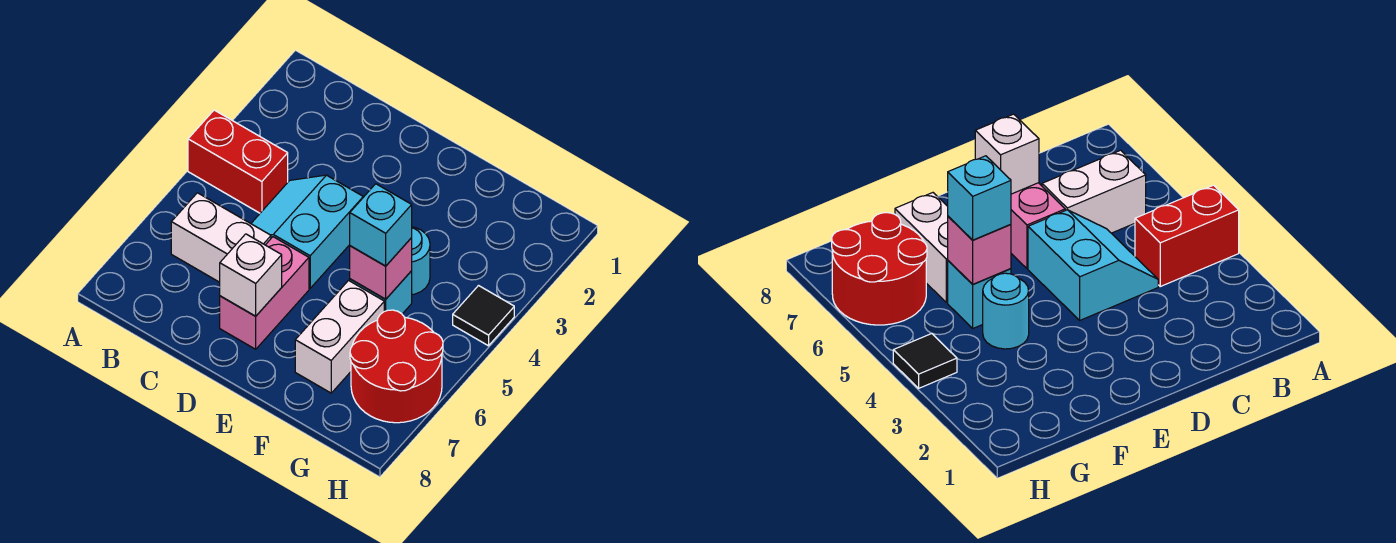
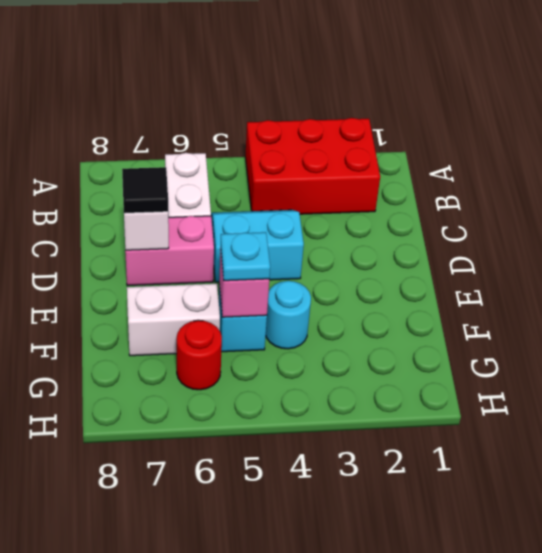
red brick A4:B4 level 1 -> red brick A2:B4 level 1
cyan brick F5 level 3 -> cyan plate F5 level 3
red round brick G6:H7 level 1 -> red round brick G6 level 1
black tile H4 level 1 -> black tile D7 level 3

